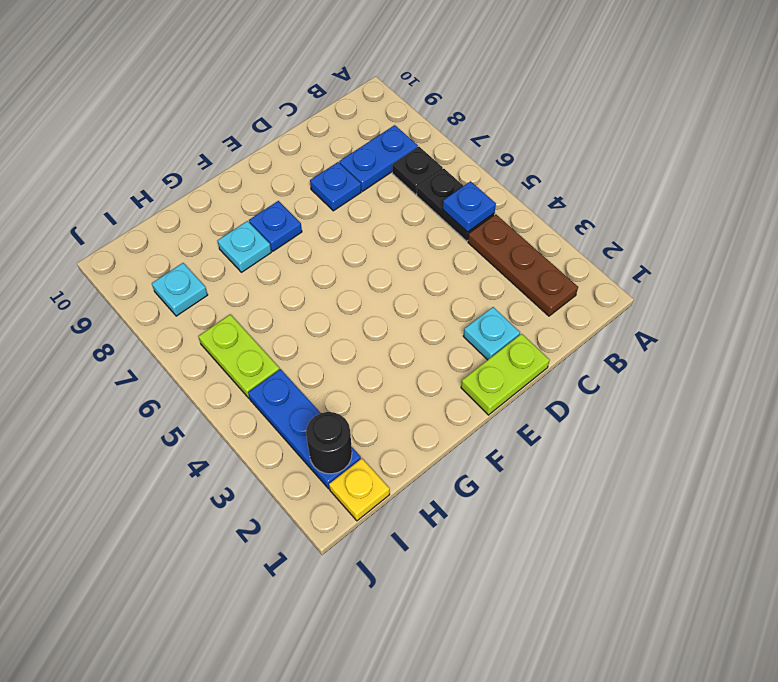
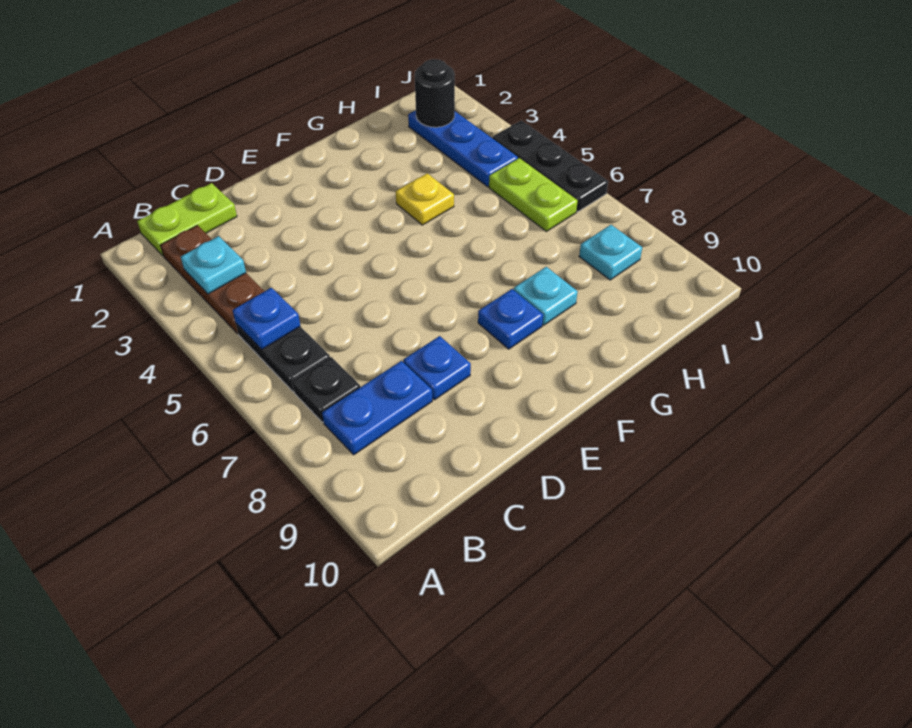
lime plate D1:E1 level 1 -> lime plate B1:C1 level 1
cyan plate D2 level 1 -> cyan plate B3 level 2
yellow plate I1 level 1 -> yellow plate G4 level 1
none -> black plate J4:J6 level 1

